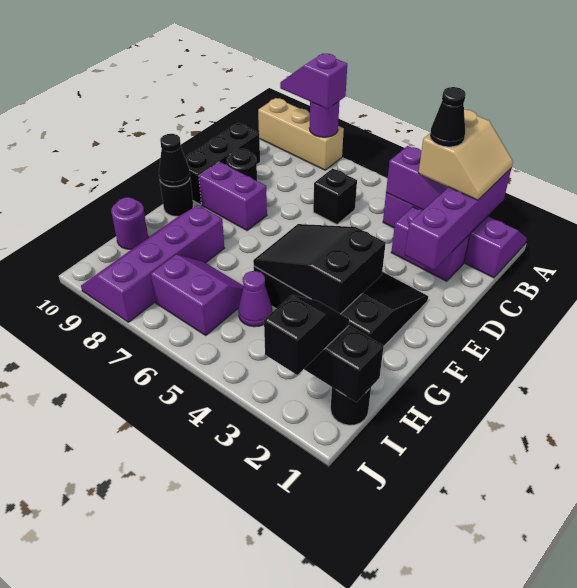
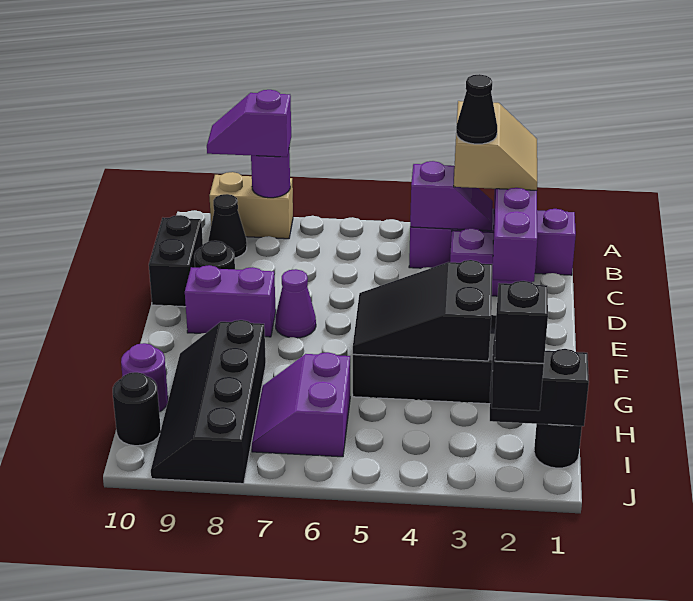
tan brick A8:A10 level 1 -> tan brick A8:A9 level 1
black brick C6 level 1 -> black brick J2 level 4
black brick C10:E10 level 1 -> black brick C10:D10 level 1
black round brick F10 level 1 -> black round brick I10 level 1
black cone F10 level 2 -> black cone B9 level 1
purple slope G8:J9 level 1 top 8 -> black slope G8:J9 level 1 top 8
purple cone H5 level 1 -> purple cone E7 level 1
purple slope H6:I7 level 1 top I -> purple slope H6:I7 level 1 top 6

